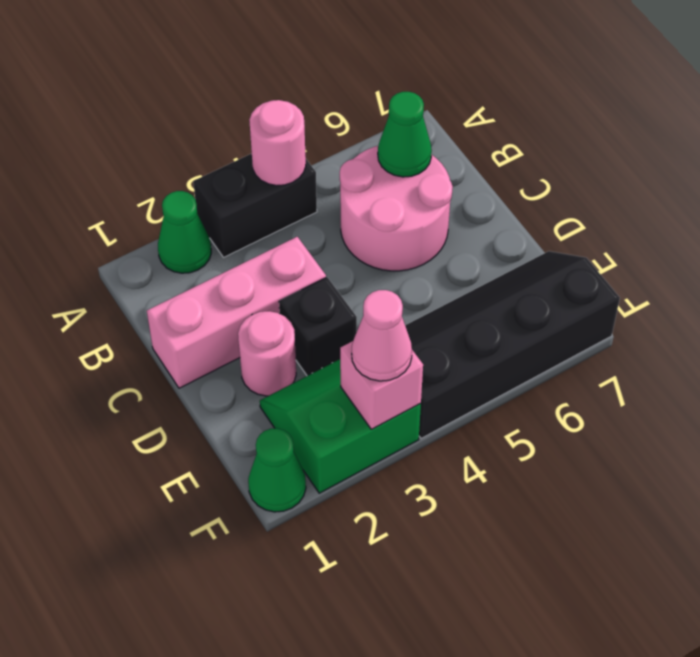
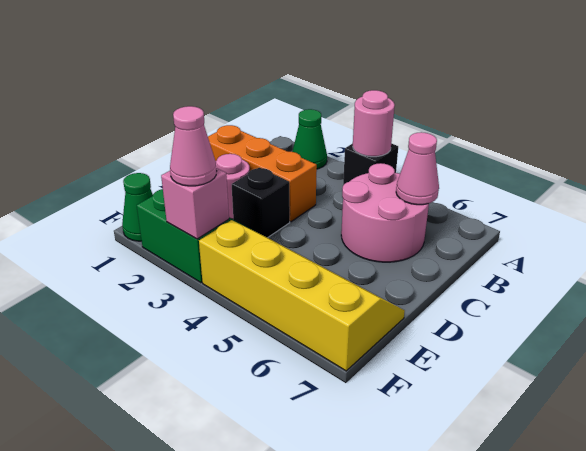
black brick A3:A4 level 1 -> black brick A4 level 1
green cone B6 level 2 -> pink cone B6 level 2
pink brick C1:C3 level 1 -> orange brick C1:C3 level 1
black slope E4:F7 level 1 top F -> yellow slope E4:F7 level 1 top F

